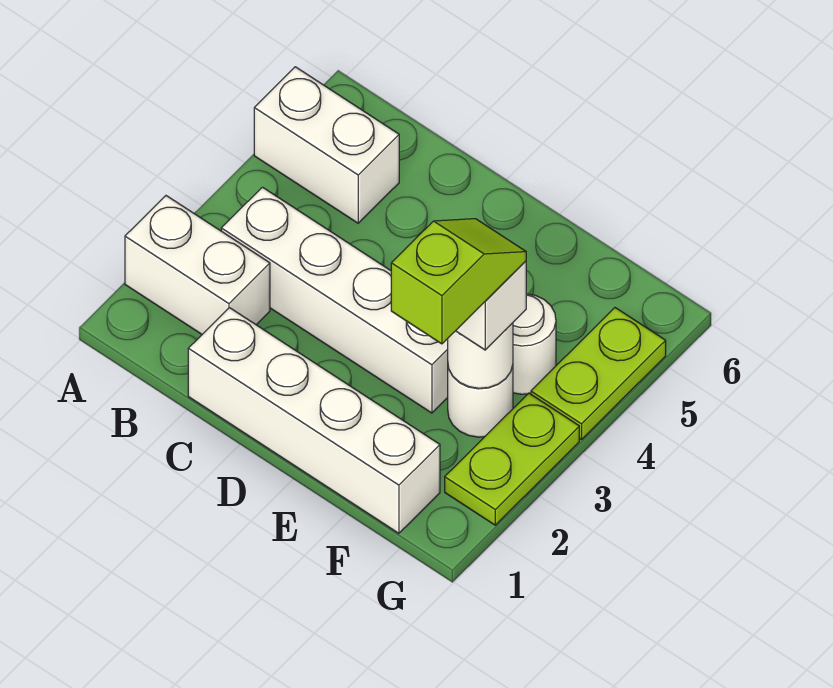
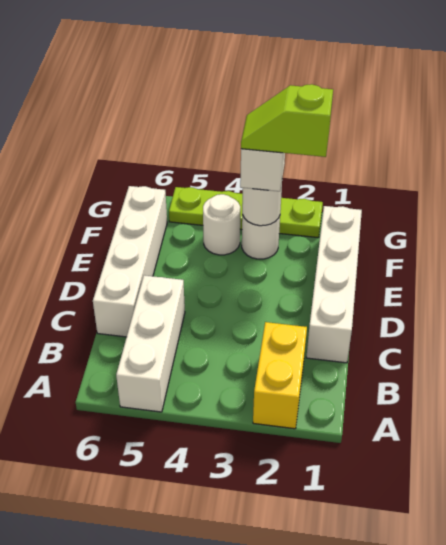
white brick A2:B2 level 1 -> yellow brick A2:B2 level 1
white brick A5:B5 level 1 -> white brick A5:C5 level 1
white brick B3:E3 level 1 -> white brick C6:F6 level 1

